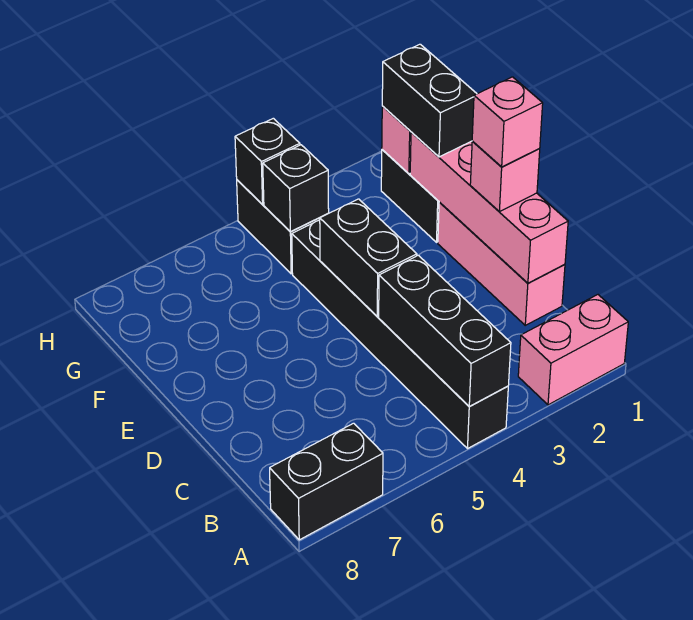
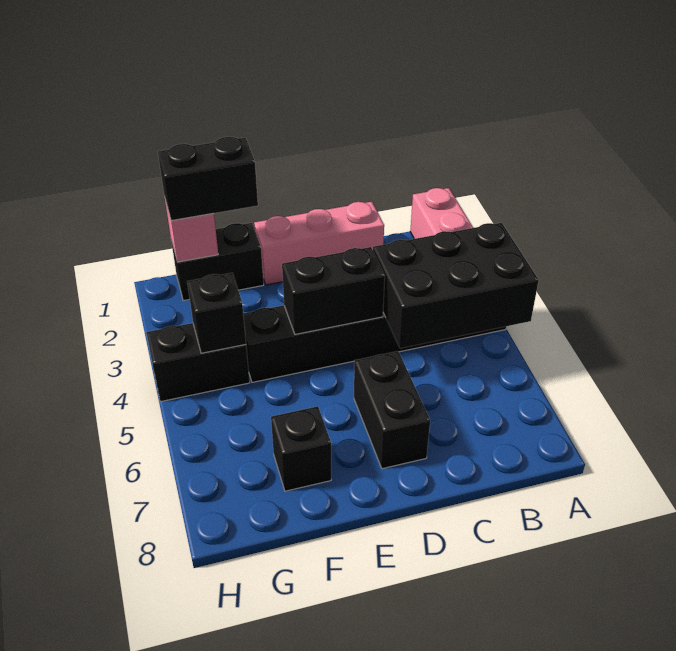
black brick A4:C4 level 2 -> black brick A4:C5 level 2
black brick A7:A8 level 1 -> black brick D6:D7 level 1
pink brick C1:F1 level 2 -> none
pink brick D1 level 3 -> none
pink brick D1 level 4 -> none
black brick H4 level 2 -> black brick F7 level 1

